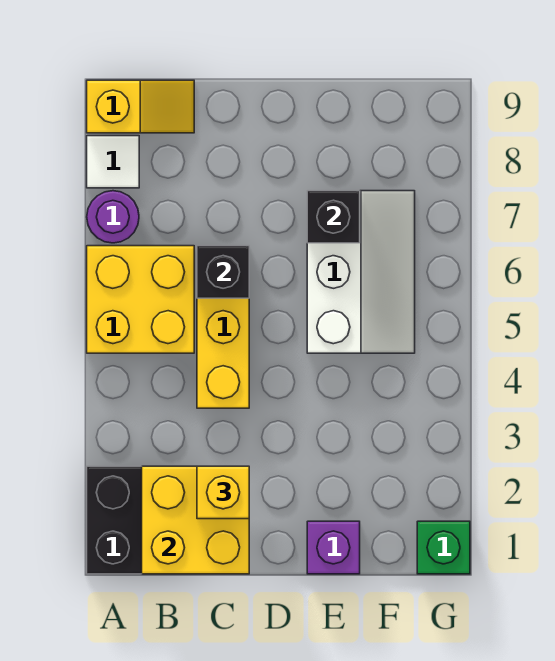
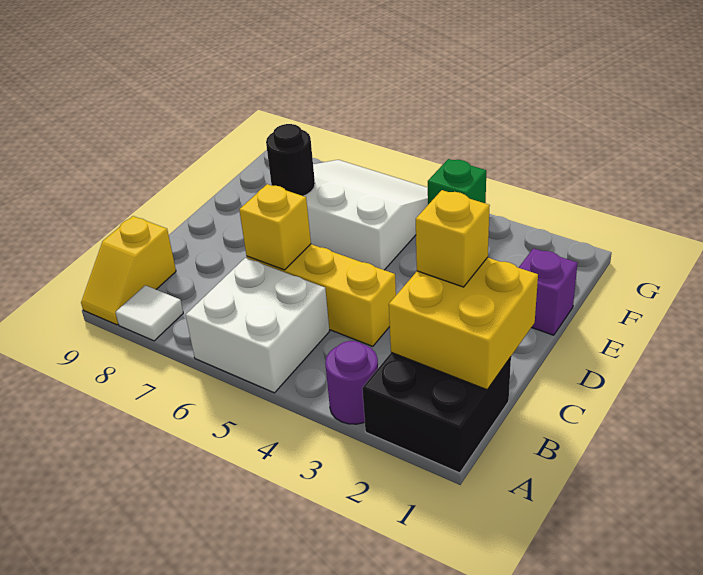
yellow brick A5:B6 level 1 -> white brick A5:B6 level 1
purple round brick A7 level 1 -> purple round brick A3 level 1
yellow slope A9:B9 level 1 top A -> yellow slope A9:B9 level 1 top B
black brick C6 level 2 -> yellow brick C6 level 2
white slope E5:F7 level 1 top E -> white slope E5:G7 level 1 top E
black brick E7 level 2 -> black round brick E7 level 2
green brick G1 level 1 -> green brick G4 level 1

